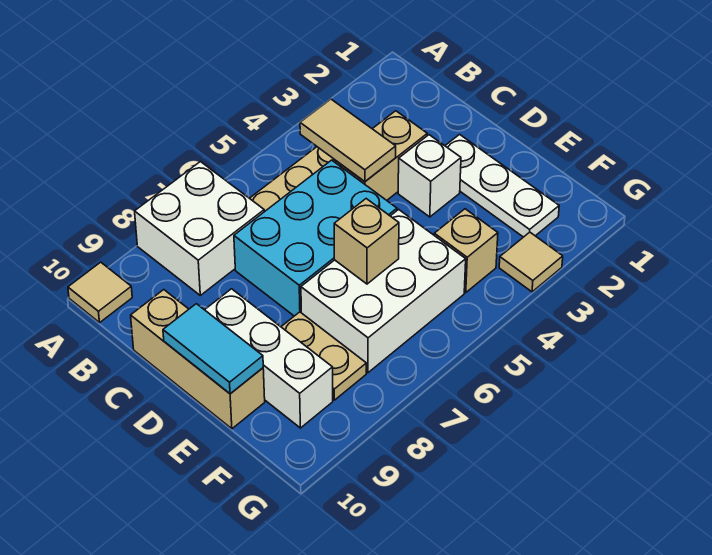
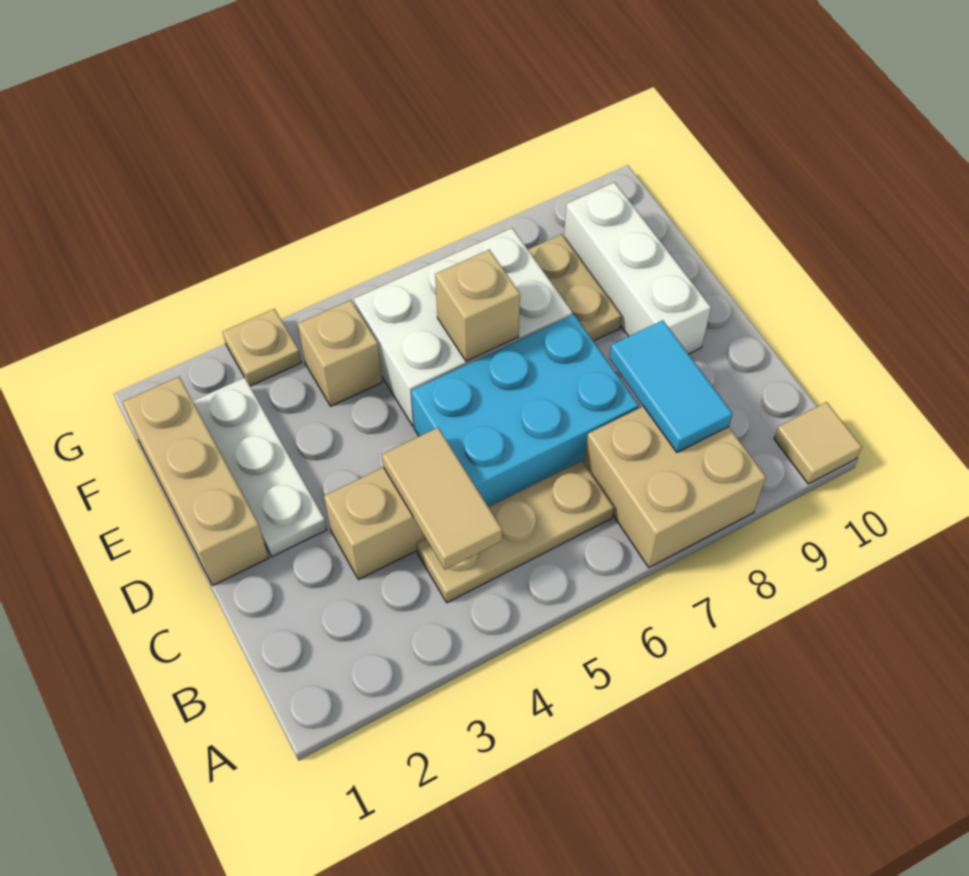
white brick A7:B8 level 1 -> tan brick A7:B8 level 1
tan brick C10:E10 level 1 -> tan brick D1:F1 level 1
white brick D3 level 1 -> none
cyan tile D10:E10 level 2 -> cyan tile B8:C8 level 2
tan tile G3 level 1 -> tan plate G3 level 1

